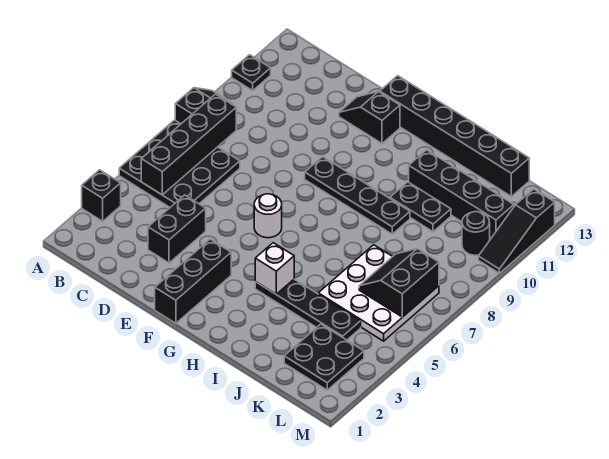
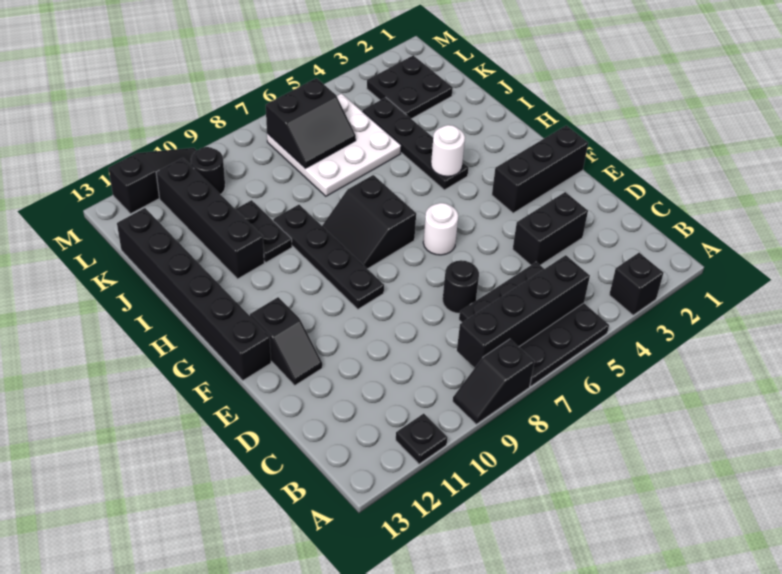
none -> black round brick D7 level 1
none -> black slope G7:H8 level 1 top 7
white brick H4 level 2 -> white round brick H4 level 2

